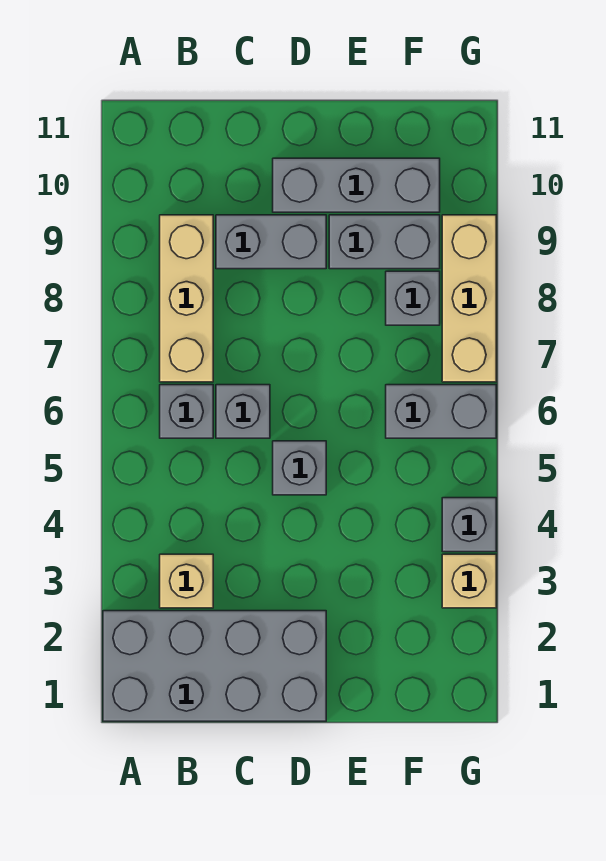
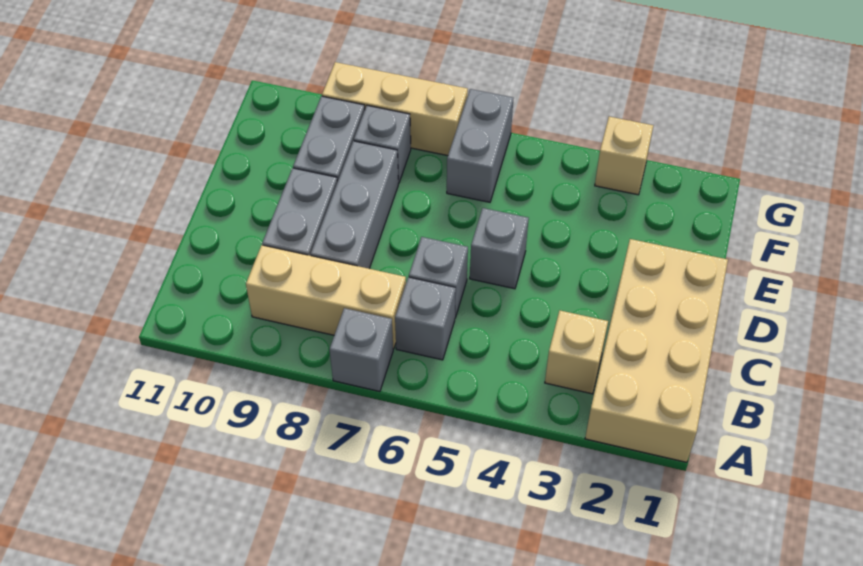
grey brick A1:D2 level 1 -> tan brick A1:D2 level 1
grey brick D10:F10 level 1 -> grey brick C8:E8 level 1
grey brick G4 level 1 -> grey brick A7 level 1

